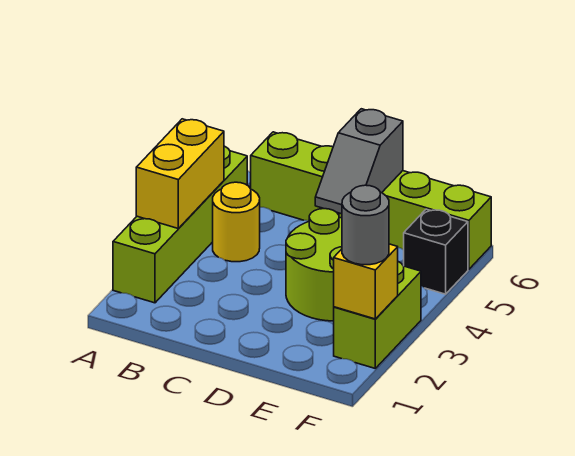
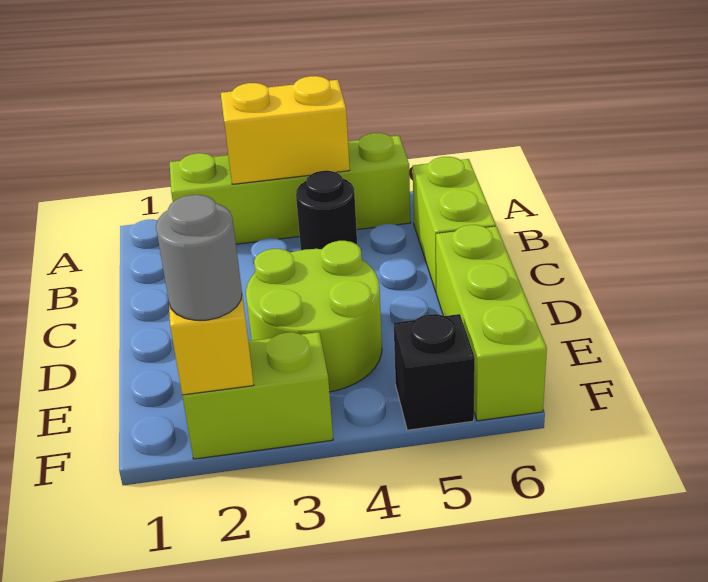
yellow round brick B4 level 1 -> black round brick B4 level 1
grey slope D5:D6 level 2 top 6 -> none

